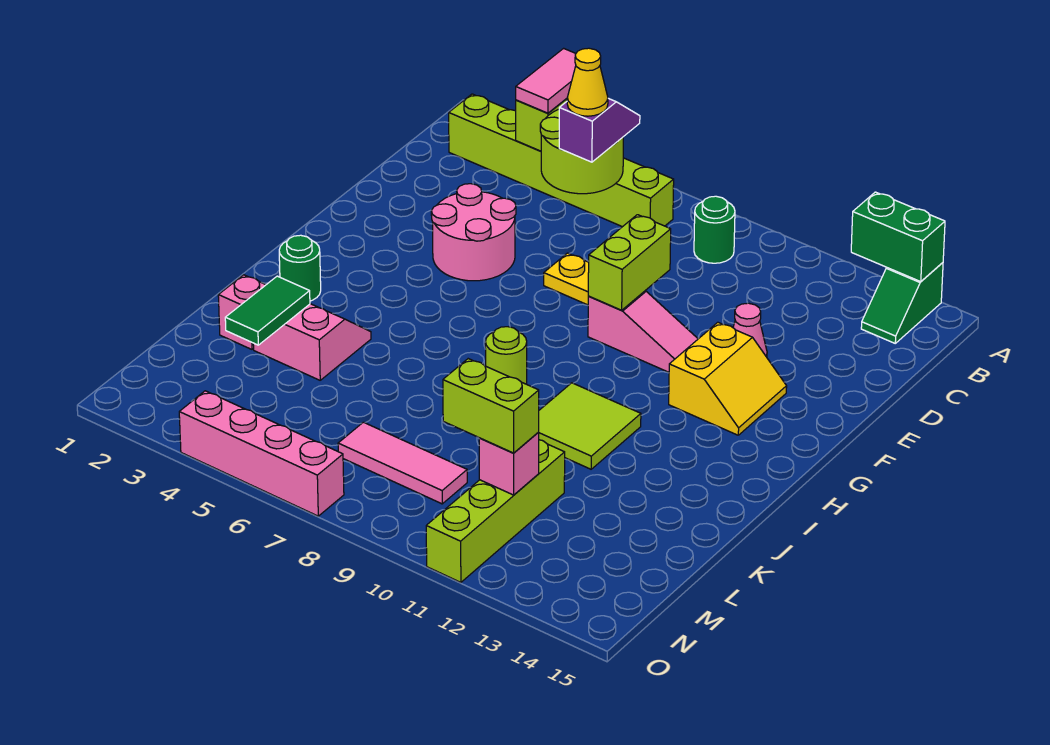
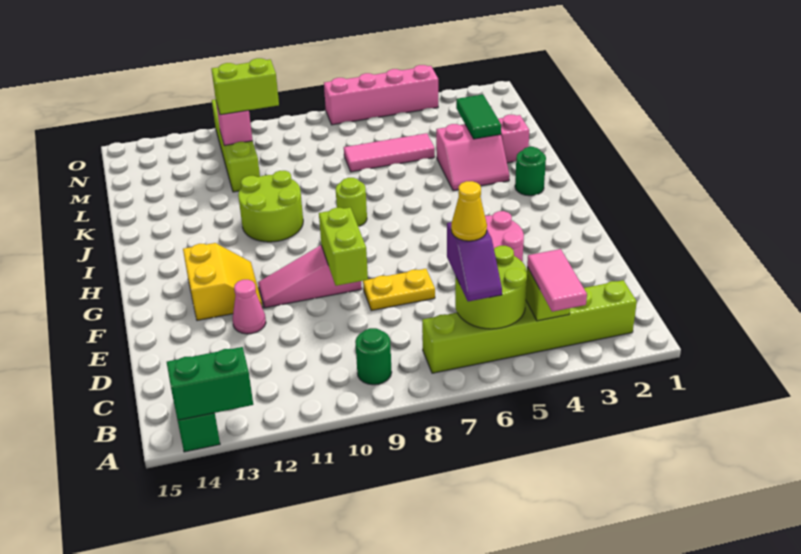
yellow slope F12:G13 level 1 top 12 -> yellow slope F12:G13 level 1 top 13
lime tile I10:J11 level 1 -> lime round brick I10:J11 level 1
pink tile M7:M9 level 1 -> pink tile L5:L7 level 1

